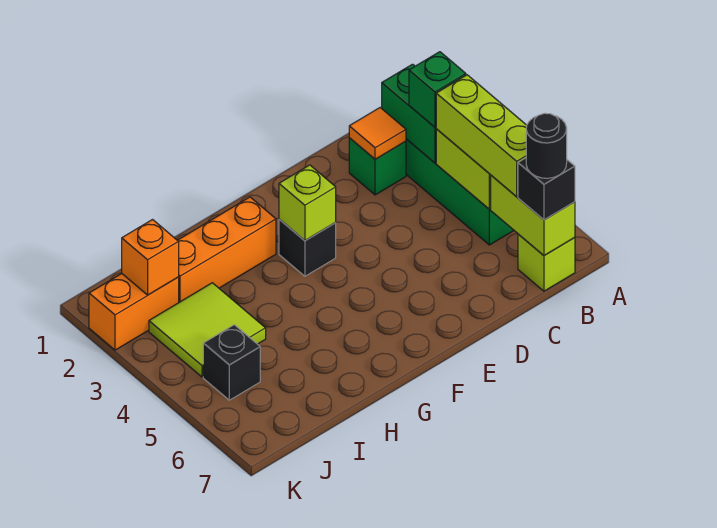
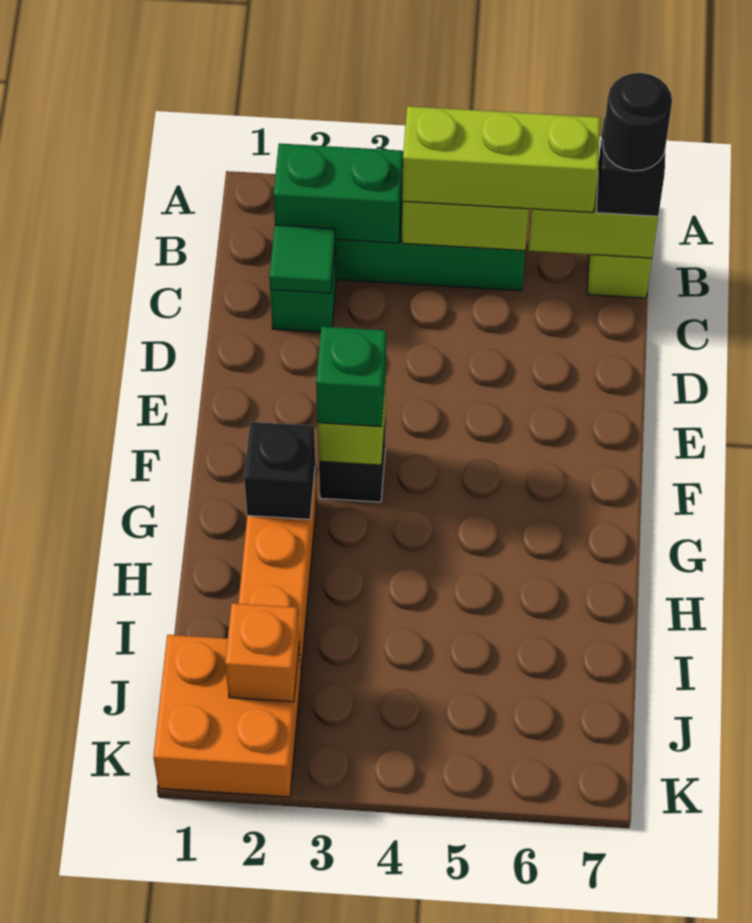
green brick B3 level 3 -> green brick F3 level 3
orange tile C2 level 2 -> green tile C2 level 2
lime tile I3:J4 level 1 -> none
orange brick J2:K2 level 1 -> orange brick J1:K2 level 1
black brick J5 level 1 -> black brick G2 level 2

